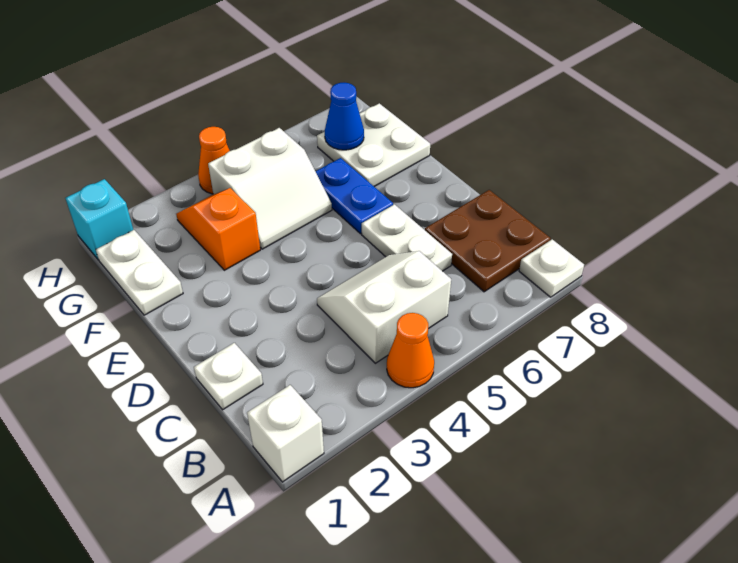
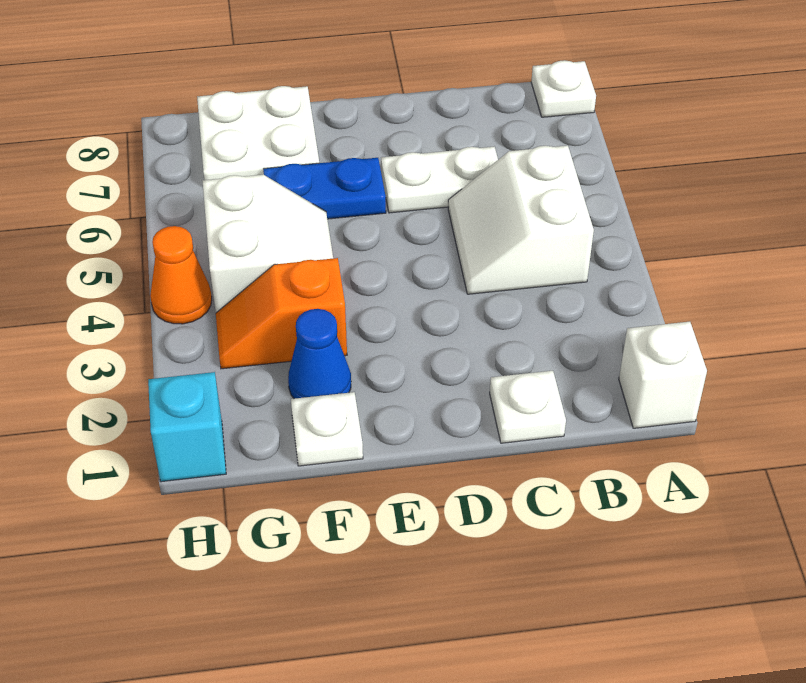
orange cone A4 level 1 -> none
brown plate B7:C8 level 1 -> none
white plate F1:G1 level 1 -> white plate F1 level 1
blue cone G7 level 2 -> blue cone F2 level 1

